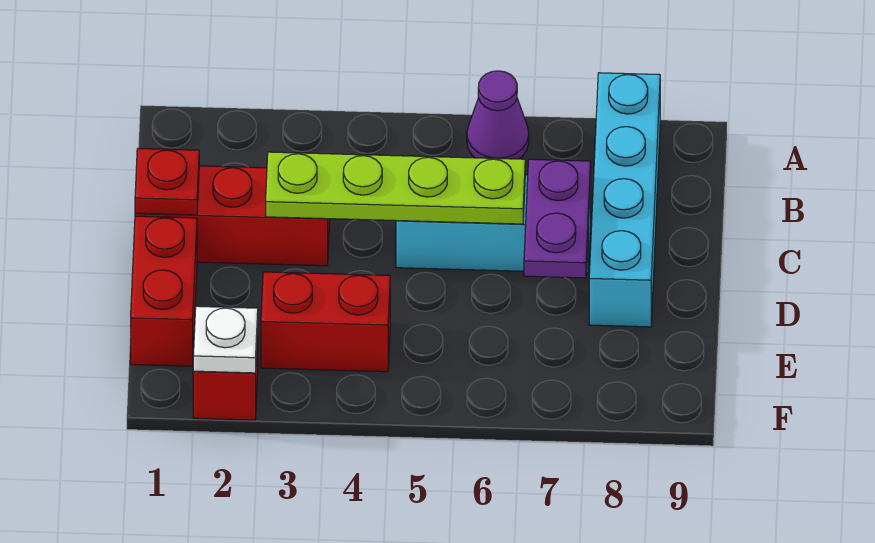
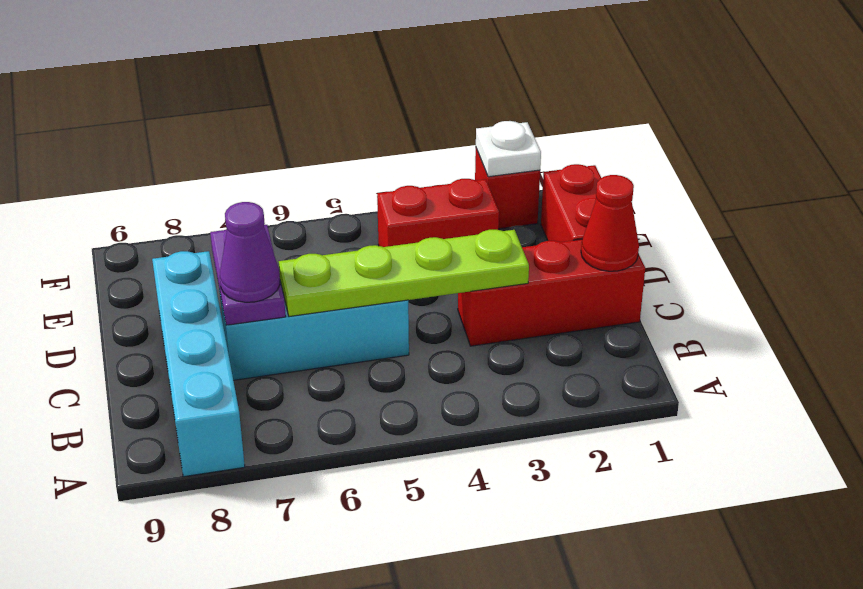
purple cone A6 level 1 -> purple cone C7 level 3
red plate C1 level 2 -> red cone C1 level 2

